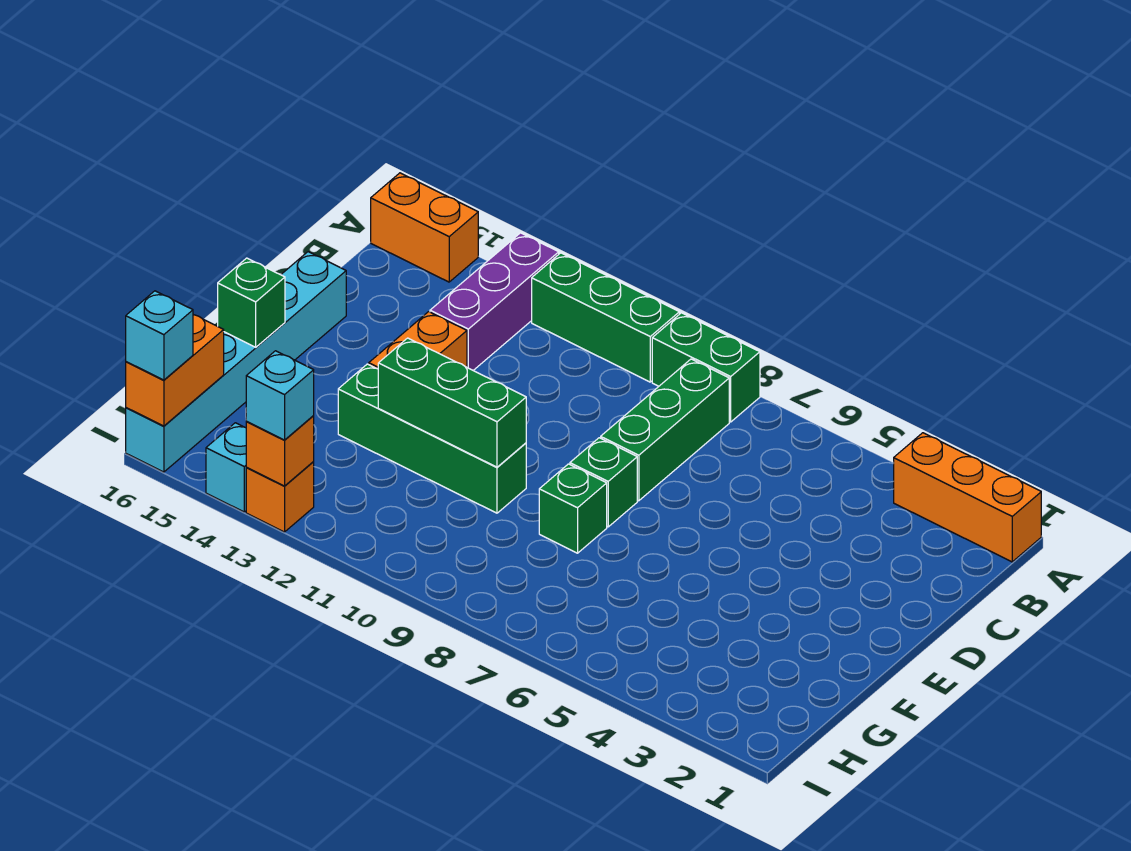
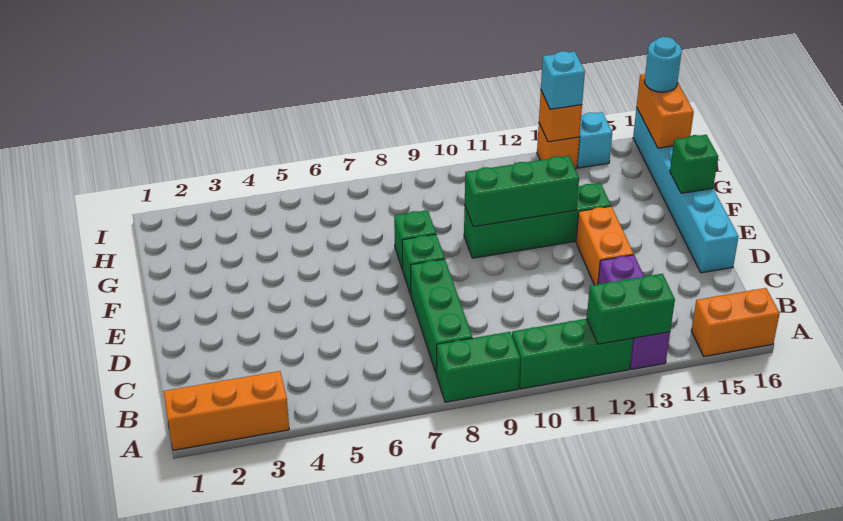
none -> green brick A12:A13 level 2
cyan brick I16 level 3 -> cyan round brick I16 level 3

